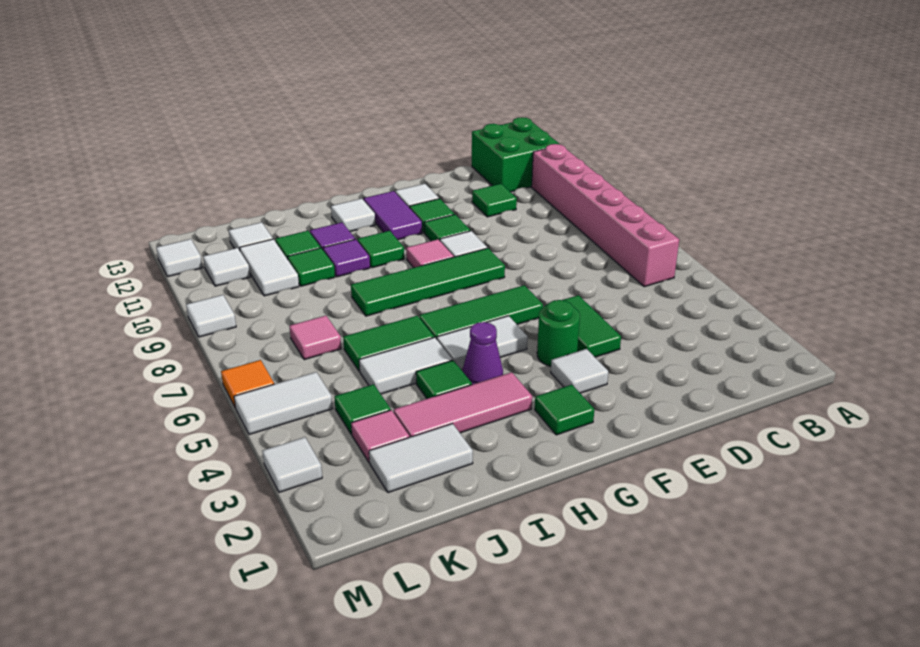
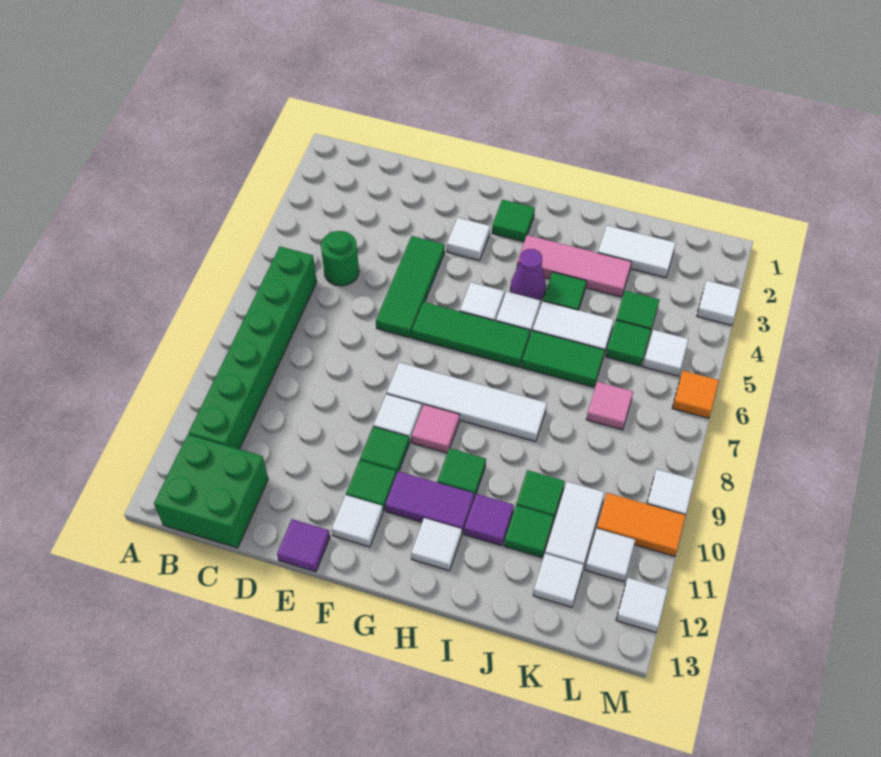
pink brick B6:B11 level 1 -> green brick B6:B11 level 1
green tile D11 level 1 -> green tile K5 level 1
green tile E4:E5 level 1 -> green tile E4:E6 level 1
green round brick F4 level 1 -> green round brick C5 level 1
green tile F8:I8 level 1 -> white tile F8:I8 level 1
purple tile G11:G12 level 1 -> purple tile G11:H11 level 1
purple tile I10 level 1 -> purple tile E13 level 1
pink tile K3 level 1 -> none
white tile L5:M5 level 1 -> white tile L5 level 1
none -> orange tile L10:M10 level 1

